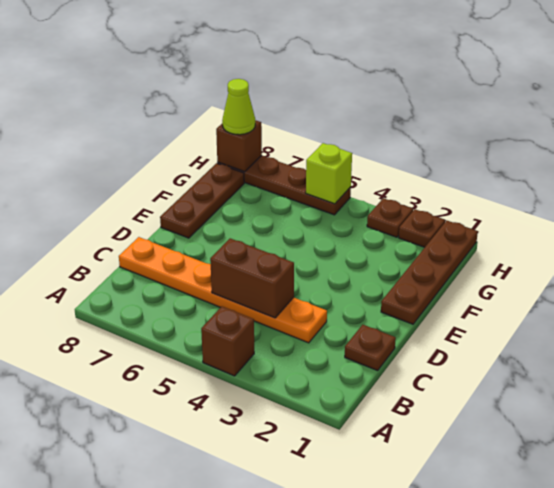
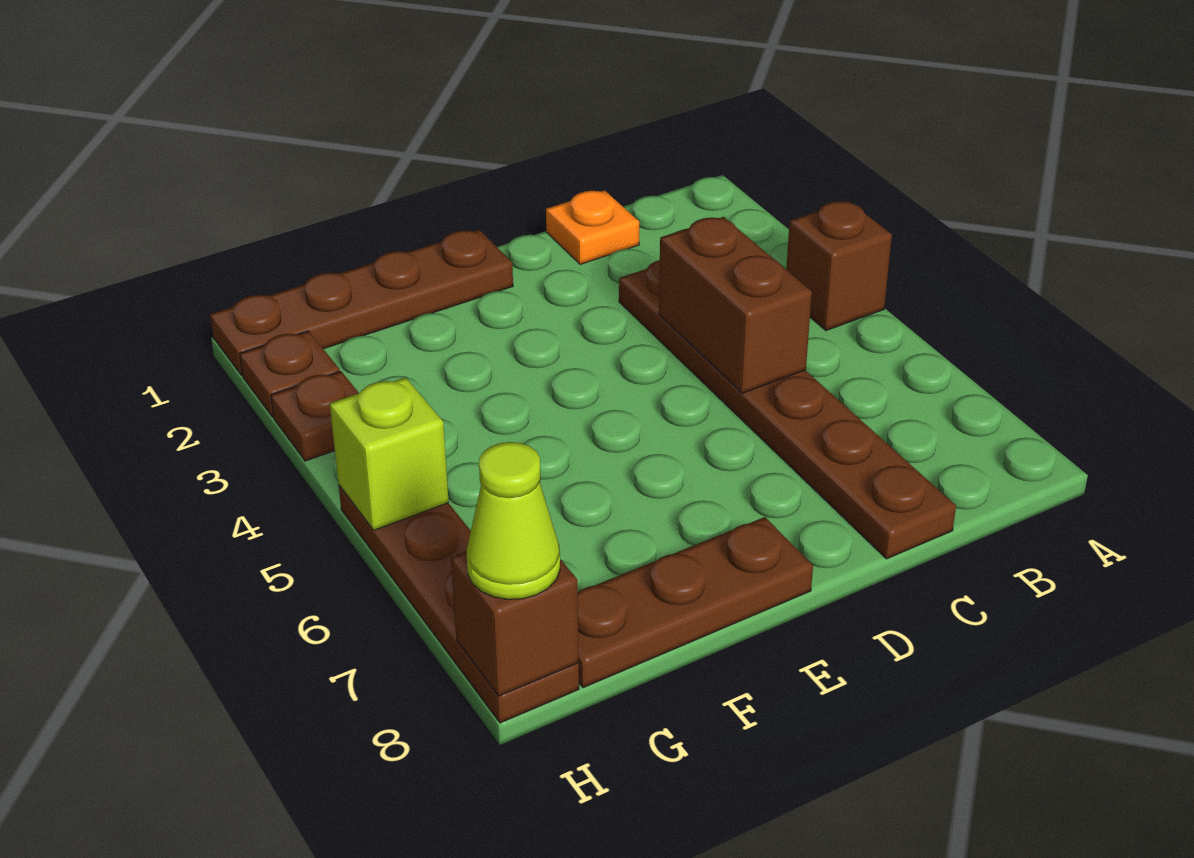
brown plate C1 level 1 -> orange plate C1 level 1
orange plate C3:C8 level 1 -> brown plate C3:C8 level 1

